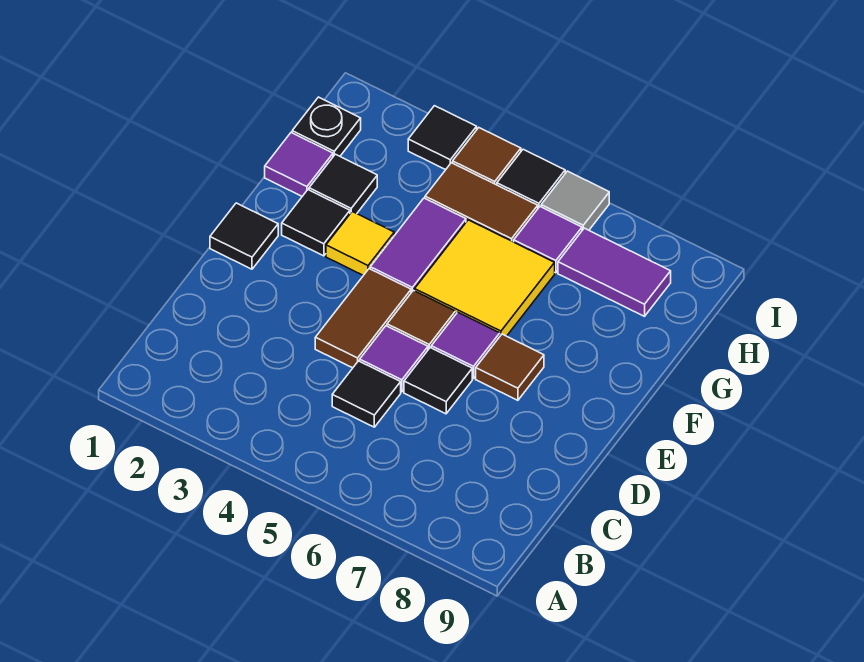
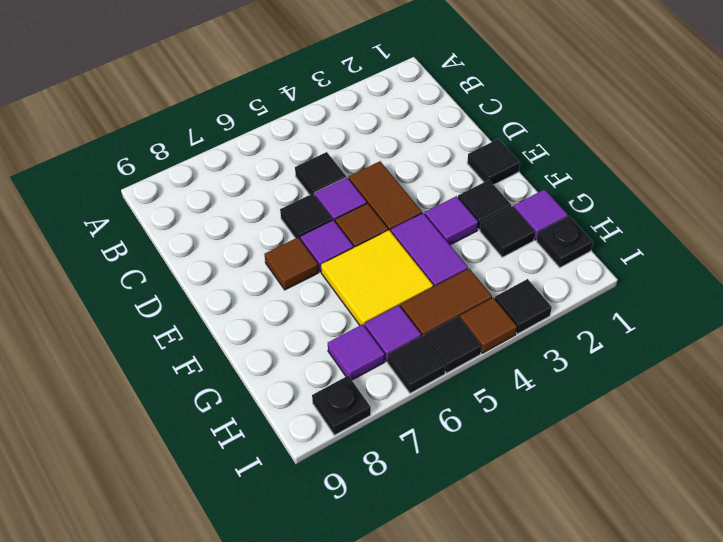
yellow tile F3 level 1 -> purple tile F3 level 1
purple tile H7:H8 level 1 -> purple tile H7 level 1
grey tile I6 level 1 -> black tile I6 level 1
none -> black plate I8 level 1

